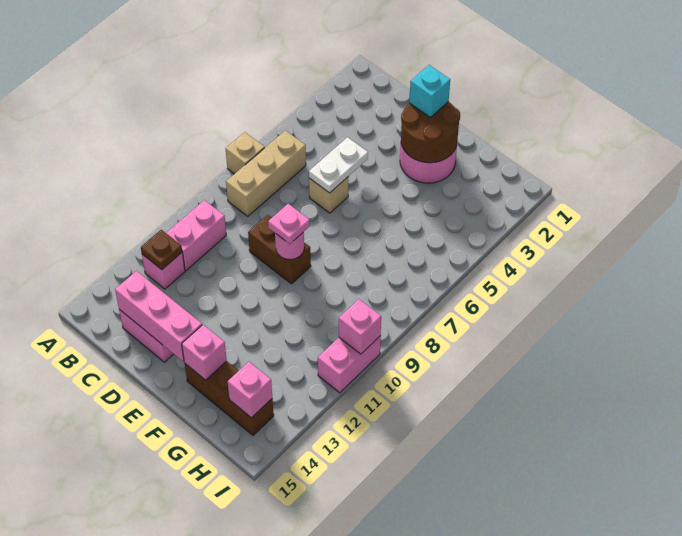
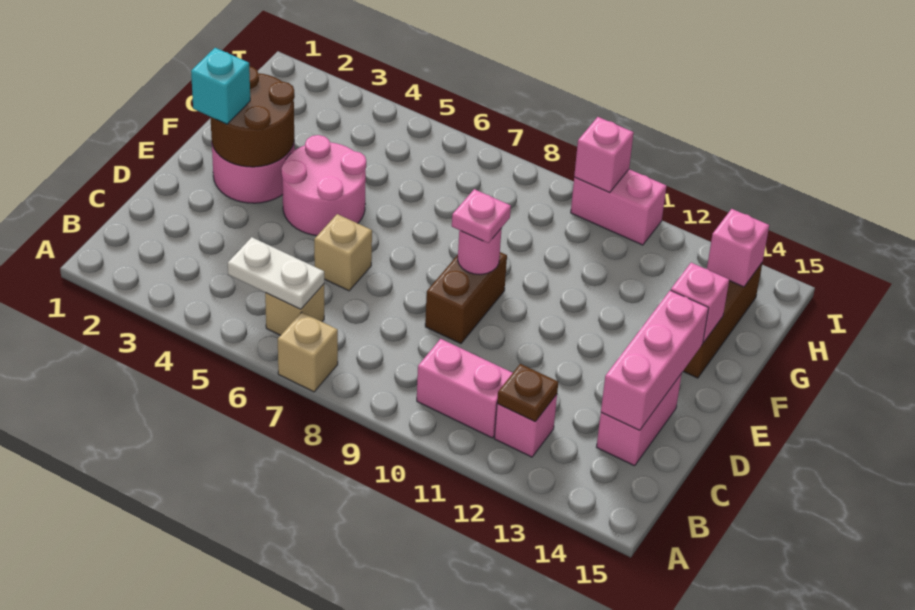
tan brick B6:B8 level 1 -> tan brick B6 level 1
white plate D5:D6 level 2 -> white plate B5:B6 level 2
none -> pink round brick E4:F5 level 1

